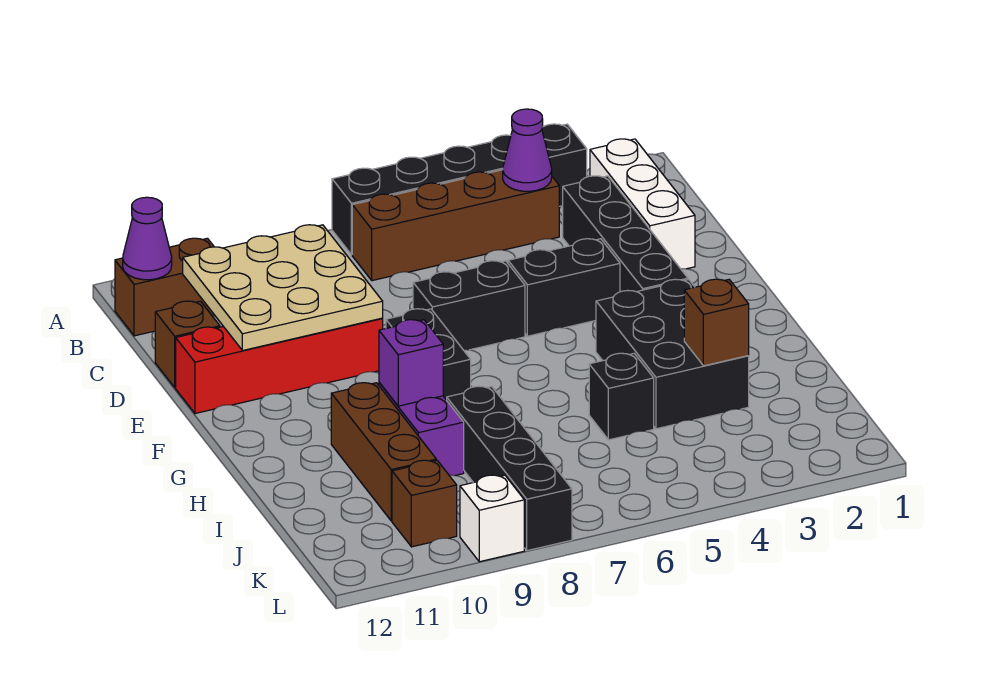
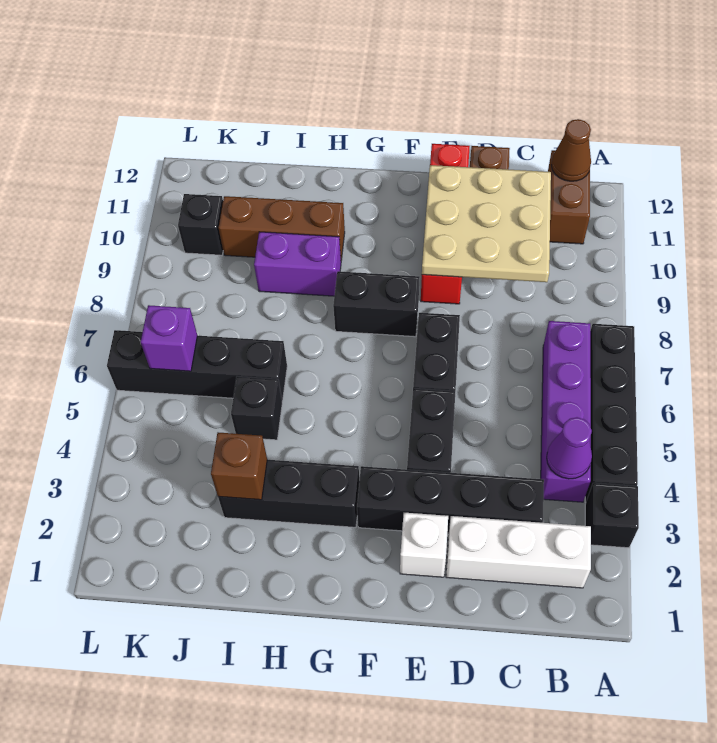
brown brick B4:B7 level 1 -> purple brick B4:B7 level 1
purple cone B12 level 2 -> brown cone B12 level 2
black brick G3:I4 level 1 -> black brick G3:I3 level 1
purple brick H9 level 2 -> purple brick K6 level 2
black brick I8:L8 level 1 -> black brick I6:L6 level 1
brown brick K10 level 1 -> black brick K10 level 1
white brick L9 level 1 -> white brick E2 level 1

